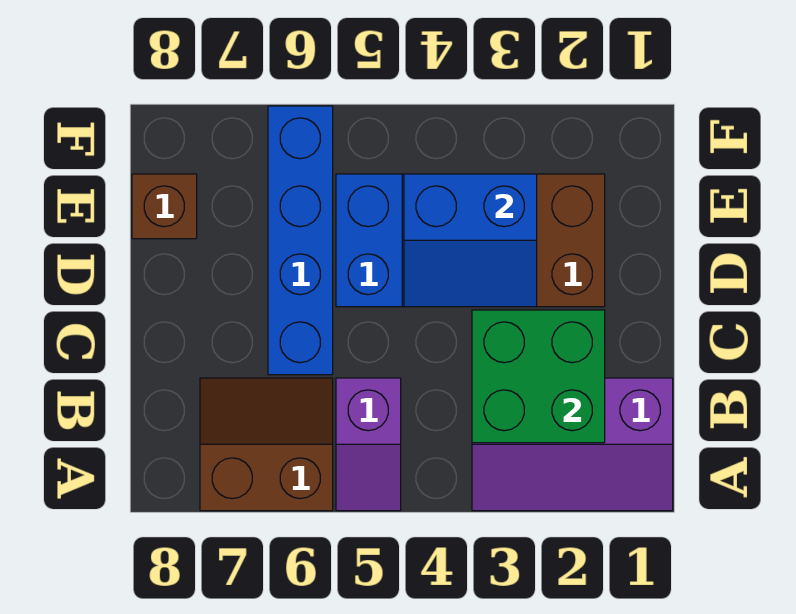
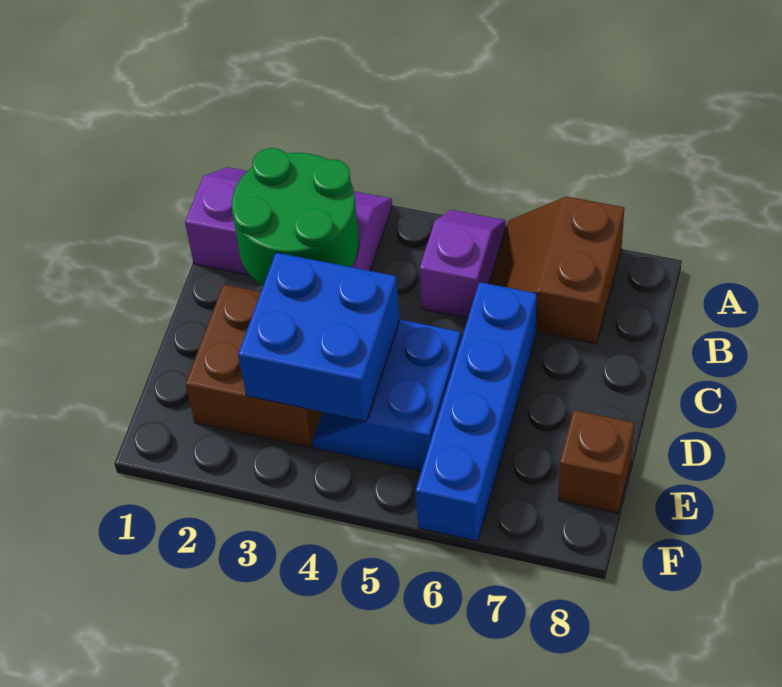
brown slope A6:B7 level 1 top A -> brown slope A6:B7 level 1 top 7
green brick B2:C3 level 2 -> green round brick B2:C3 level 2
blue slope D3:E4 level 2 top E -> blue brick D3:E4 level 2

